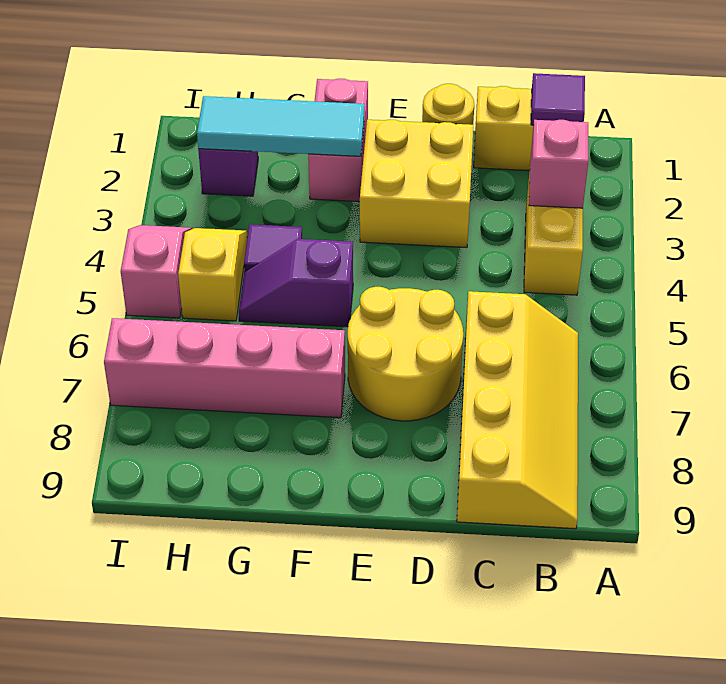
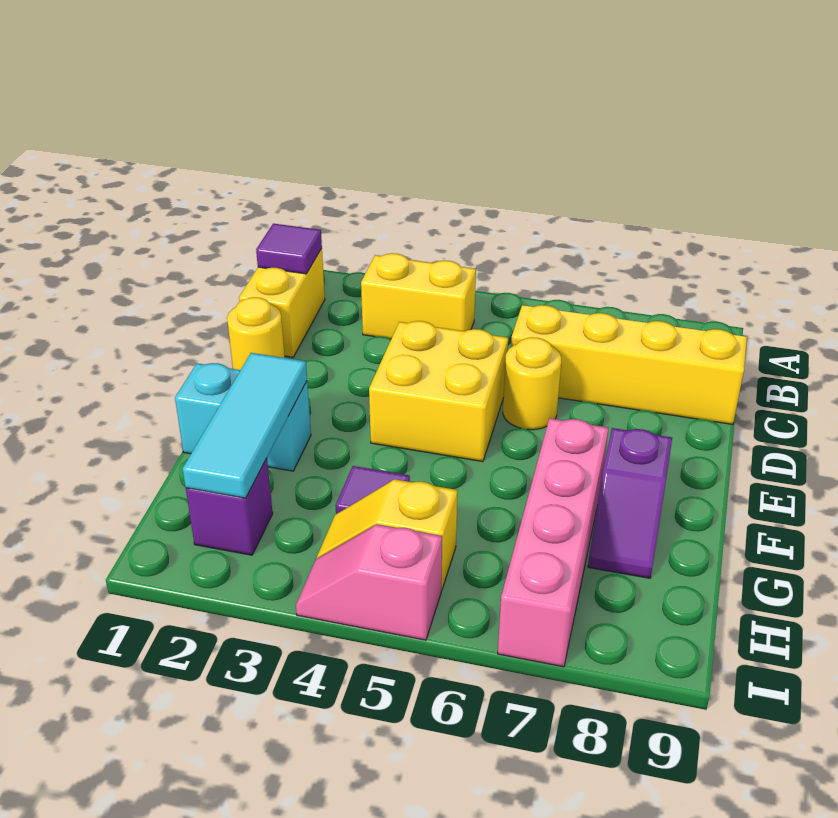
pink brick B3 level 2 -> none
yellow brick D2:E3 level 1 -> yellow brick D4:E5 level 1
yellow round brick D6:E7 level 1 -> yellow round brick D6 level 1
pink brick F1:F2 level 1 -> cyan brick F1:F2 level 1
purple slope F5:G5 level 1 top F -> purple slope F8:G8 level 1 top F

